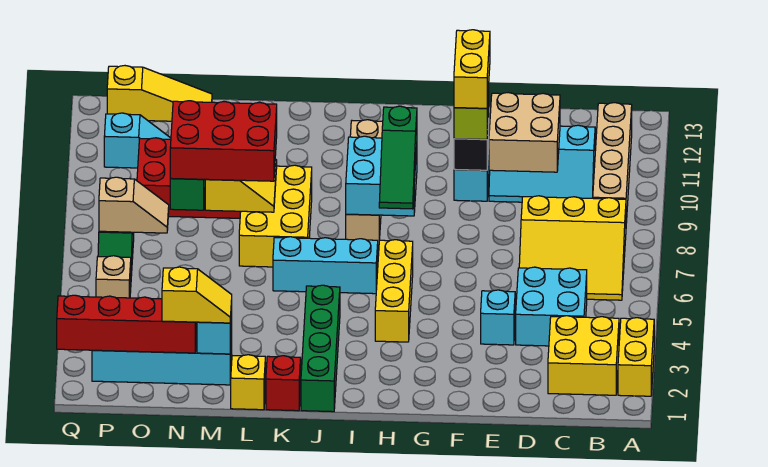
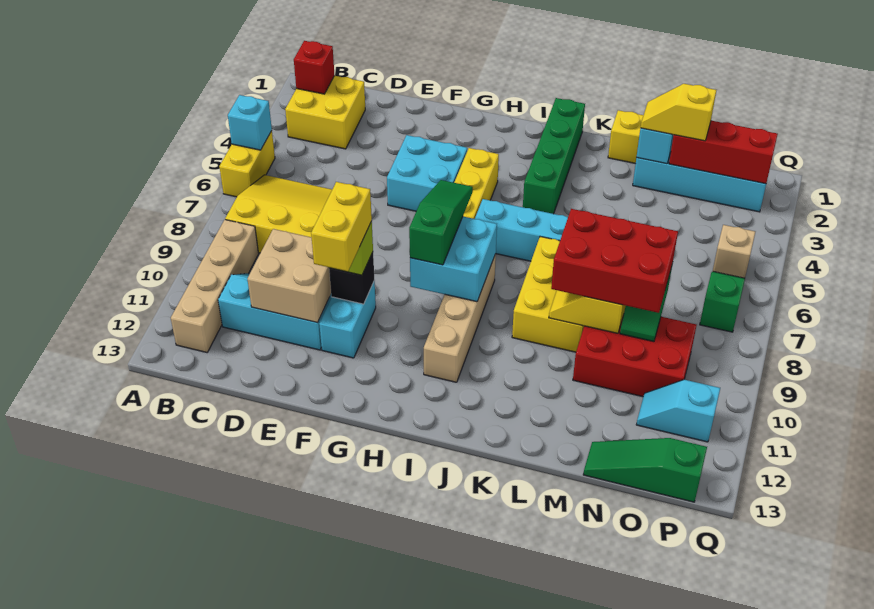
yellow brick A2:A3 level 1 -> yellow brick A5:A6 level 1
cyan brick C4:D5 level 1 -> cyan brick F4:G5 level 1
cyan brick E4 level 1 -> cyan brick A5 level 2
red brick K1 level 1 -> red brick B2 level 2
red brick N2:Q2 level 2 -> red brick N2:P2 level 2
yellow slope N13:P13 level 1 top P -> green slope N13:P13 level 1 top P
tan slope O7:P7 level 2 top P -> none

